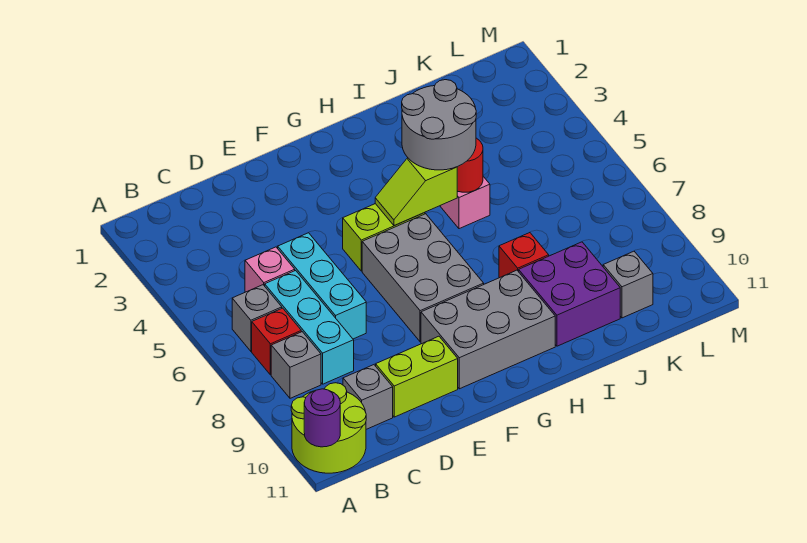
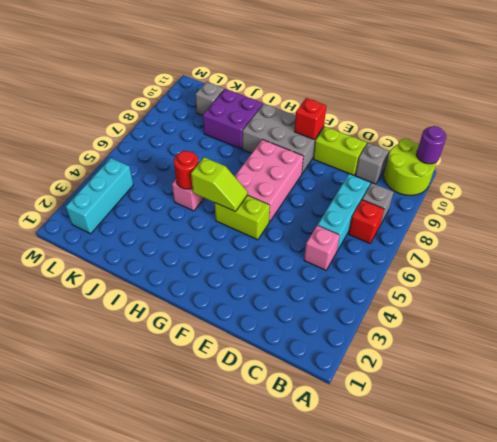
grey brick B6 level 1 -> none
cyan brick D5:D7 level 1 -> cyan brick L2:L4 level 1
grey brick F6:G8 level 1 -> pink brick F6:G8 level 1
grey round brick H4:I5 level 3 -> none
red brick I8 level 1 -> red brick F10 level 2

